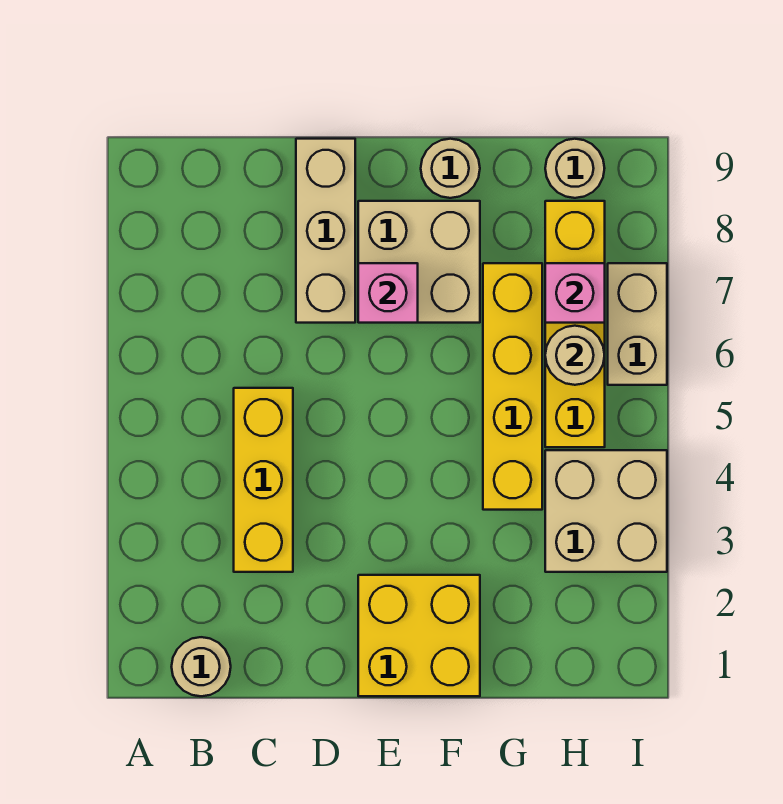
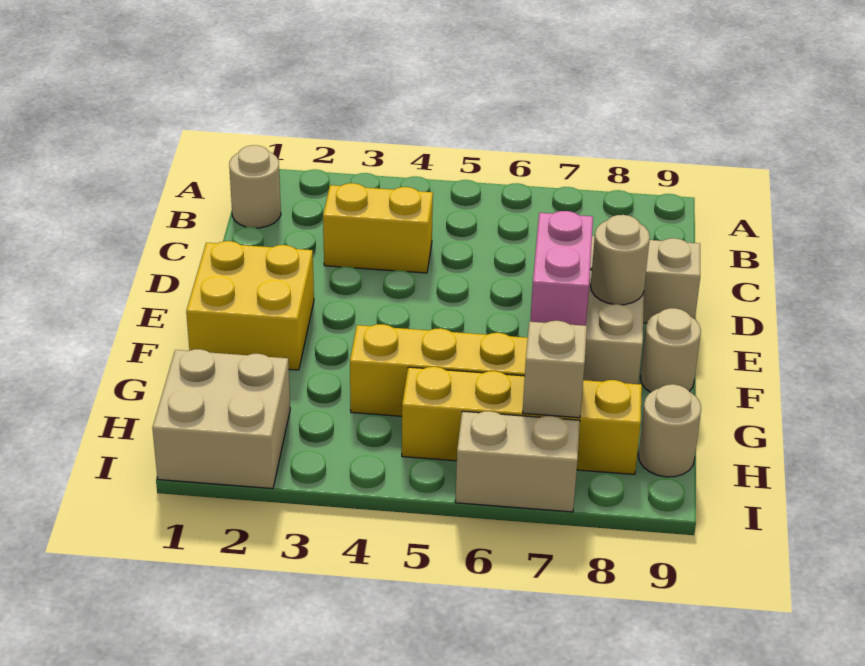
yellow brick C3:C5 level 1 -> yellow brick C3:C4 level 1
pink brick E7 level 2 -> pink brick E7:F7 level 2
tan brick H3:I4 level 1 -> tan brick H1:I2 level 1
tan round brick H6 level 2 -> tan round brick E8 level 2
pink brick H7 level 2 -> tan brick H7 level 2

